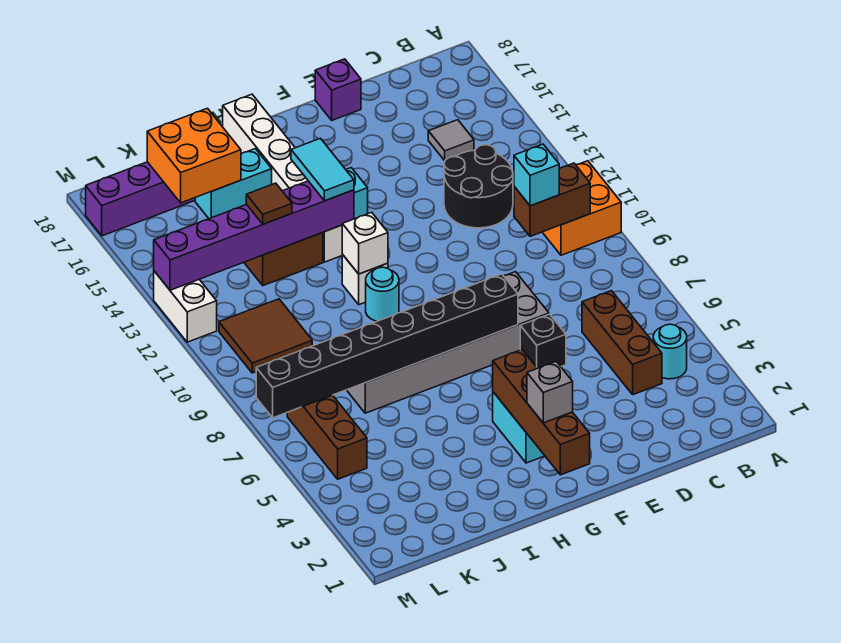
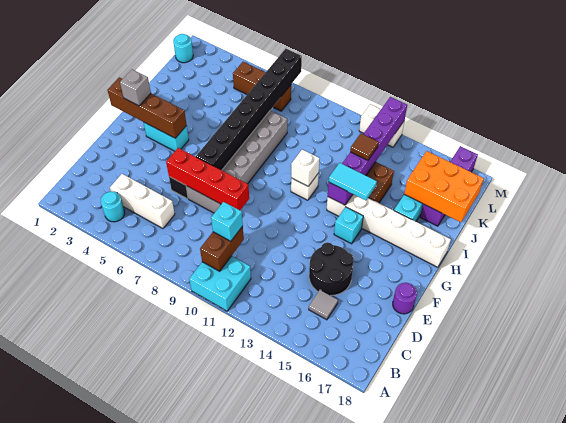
orange brick A10:B11 level 1 -> cyan brick A10:B11 level 1
brown brick C4:C6 level 1 -> white brick C4:C6 level 1
black round brick C12:D13 level 1 -> black round brick D14:E15 level 1
none -> red brick E6:E9 level 2
purple brick E18 level 1 -> purple round brick E18 level 1
cyan round brick H10 level 1 -> cyan round brick L1 level 1
orange brick J16:K17 level 2 -> orange brick J16:K18 level 2
brown tile K10:L11 level 1 -> none

